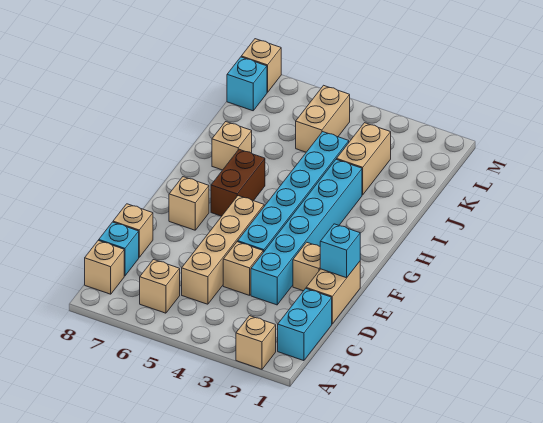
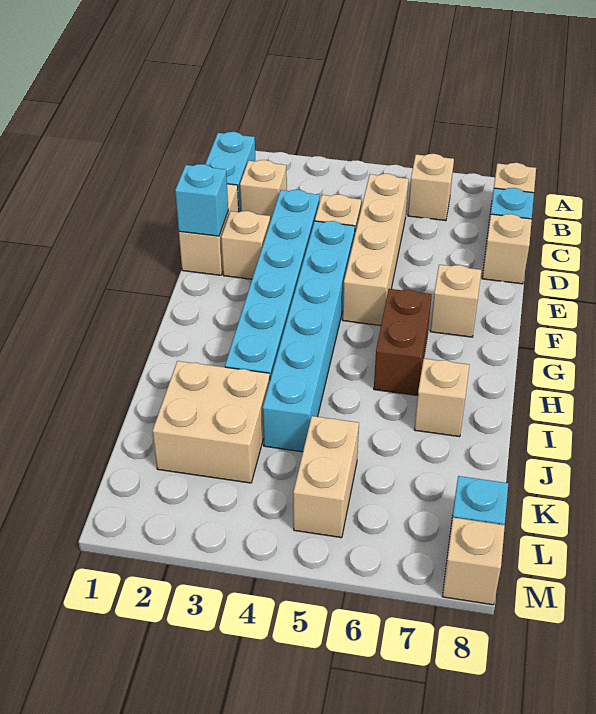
tan brick A2 level 1 -> tan brick C2 level 1
tan brick J3:K3 level 1 -> tan brick J2:K3 level 1

